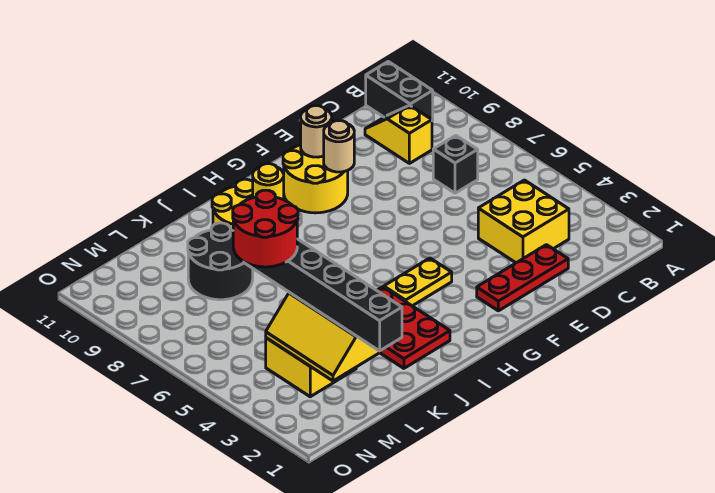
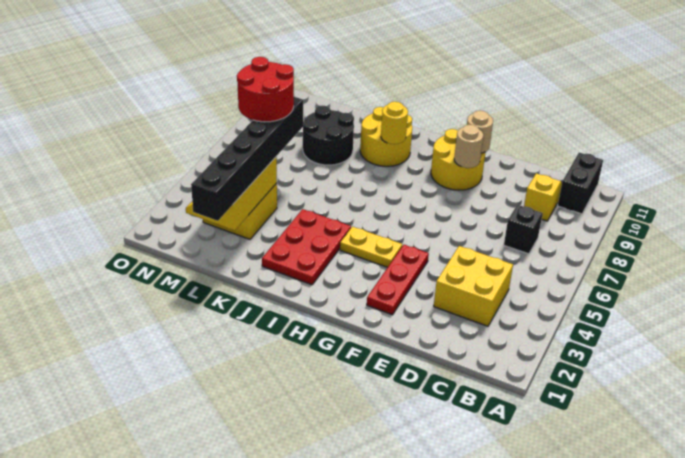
red plate D2:F2 level 1 -> red plate F2:F4 level 1

